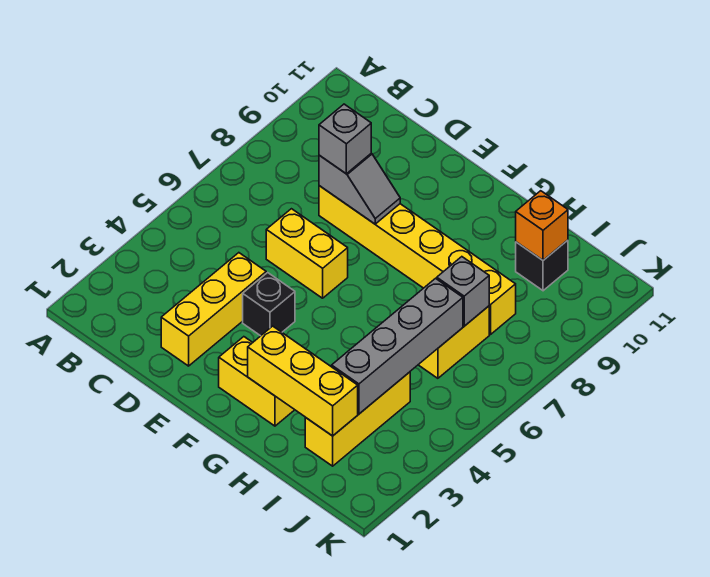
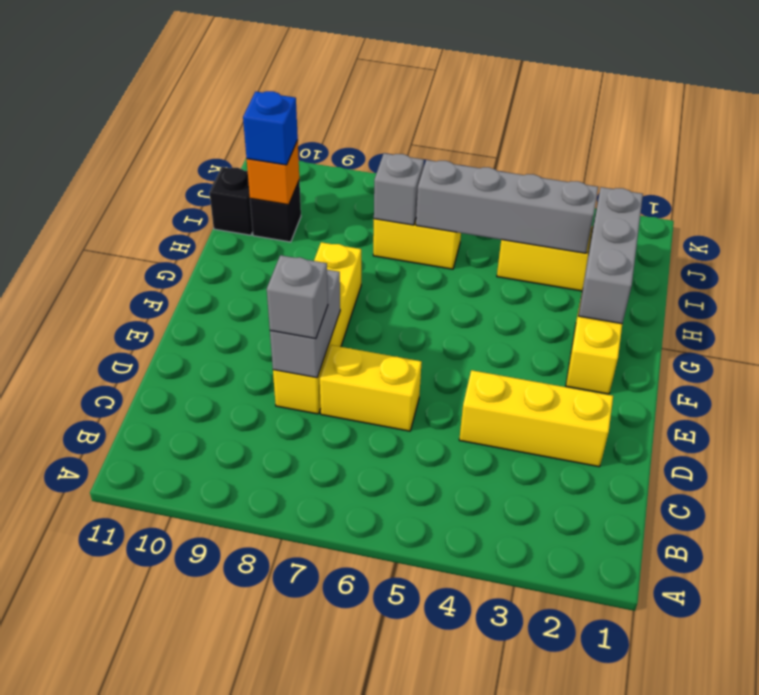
yellow brick D6:E6 level 1 -> yellow brick D6:D7 level 1
yellow brick D8:I8 level 1 -> yellow brick D8:G8 level 1
grey slope D8:E8 level 2 top D -> grey brick D8:E8 level 2
black brick E4 level 1 -> black brick I11 level 1
yellow brick G2:I2 level 2 -> grey brick G2:I2 level 2
none -> blue brick I10 level 3

